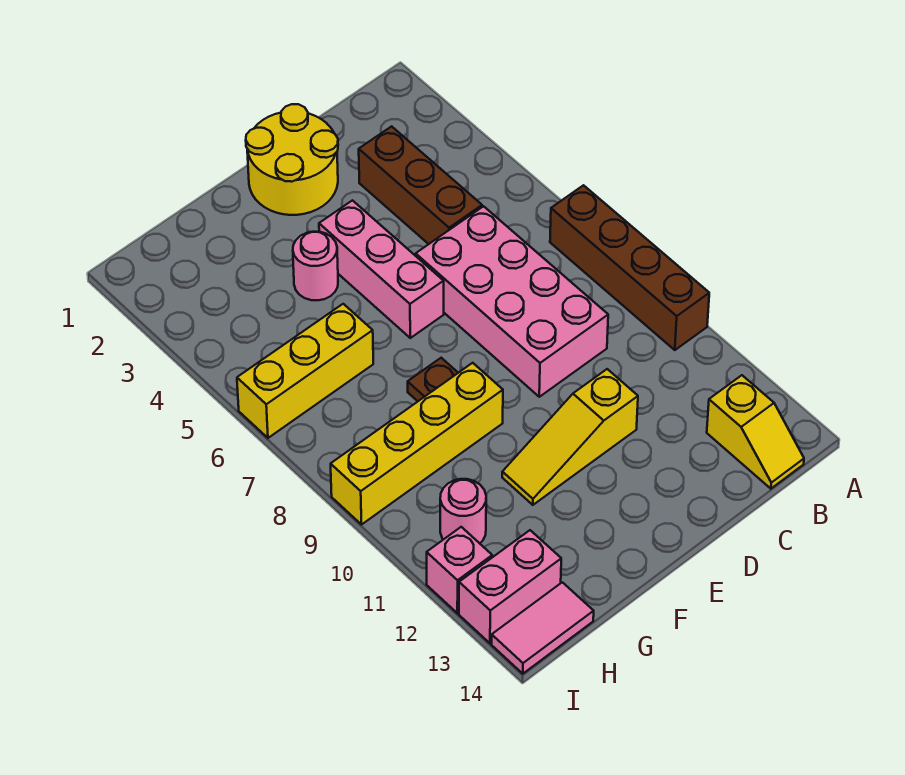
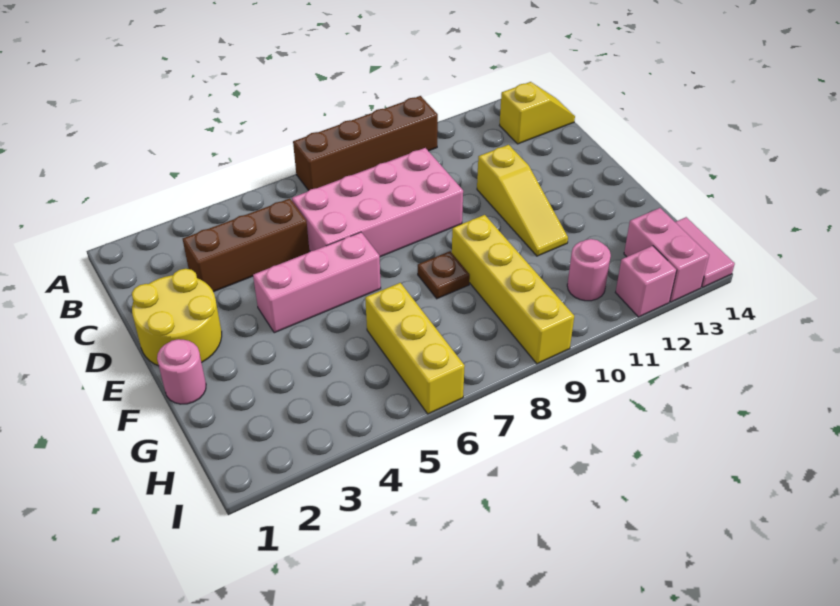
pink round brick F4 level 1 -> pink round brick F1 level 1

